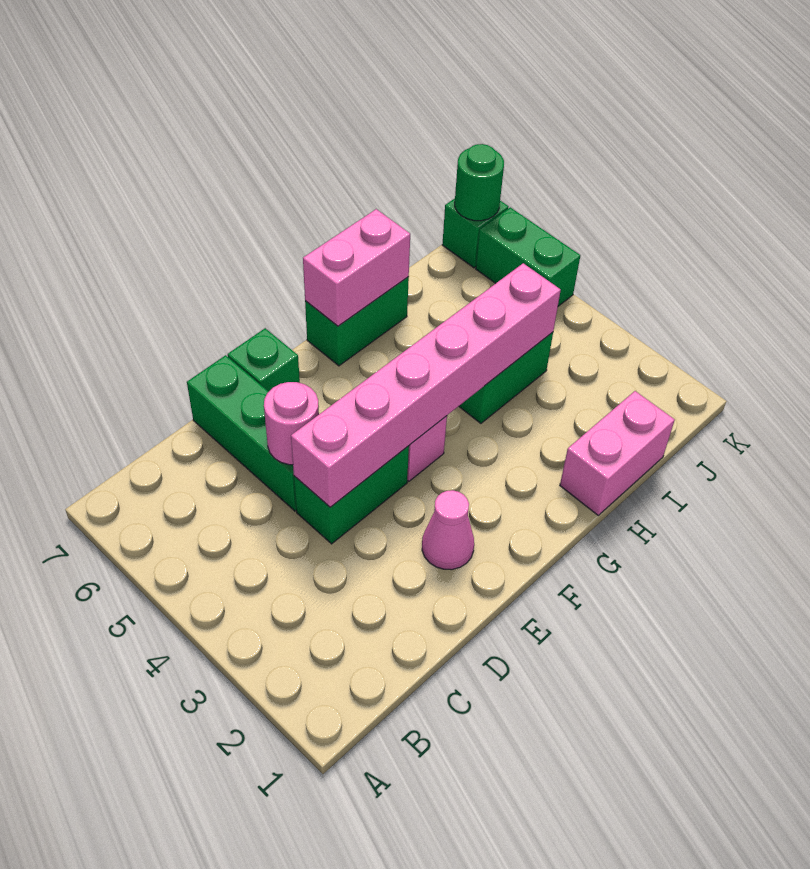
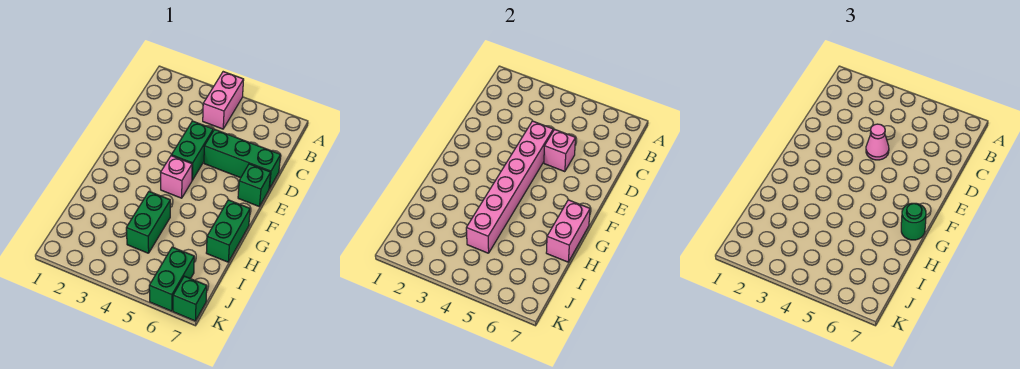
pink round brick D5 level 2 -> pink brick D5 level 2
pink cone E2 level 1 -> pink cone D4 level 3
pink brick H1:I1 level 1 -> pink brick A4:B4 level 1
green brick K5:K6 level 1 -> green brick J6:K6 level 1
green round brick K7 level 2 -> green round brick G7 level 3

